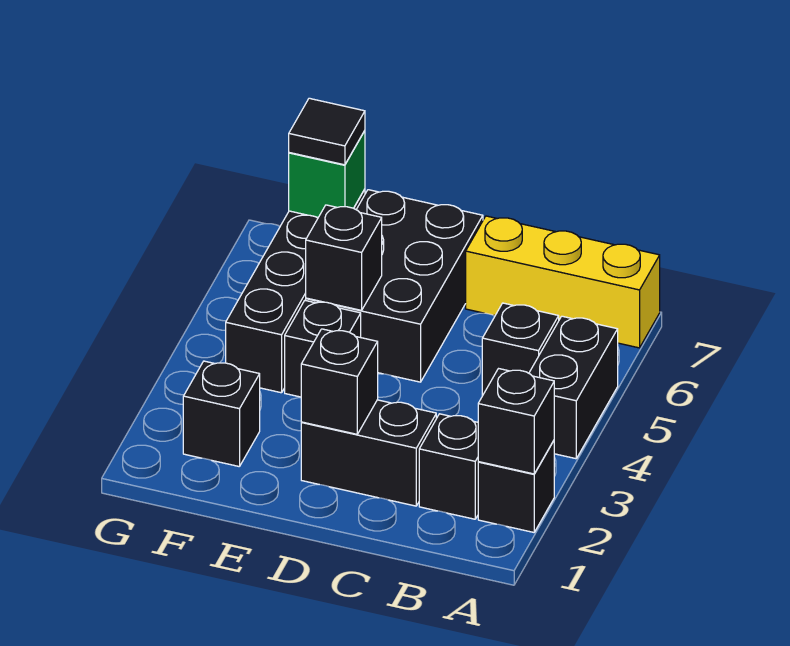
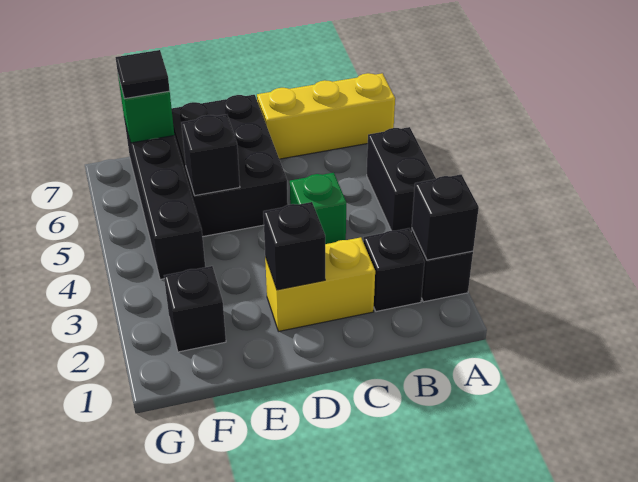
black brick B5 level 1 -> none
black brick C2:D2 level 1 -> yellow brick C2:D2 level 1
none -> green brick C4 level 1
black brick E4 level 1 -> none

